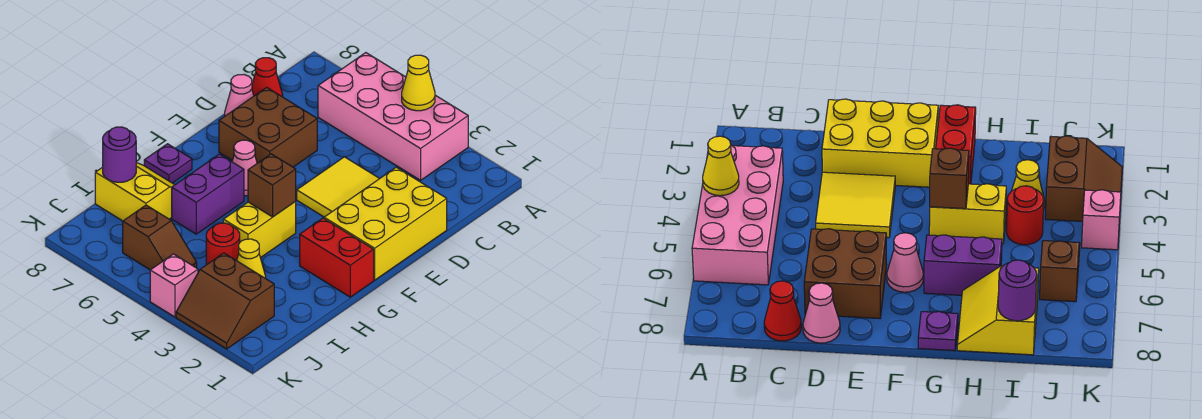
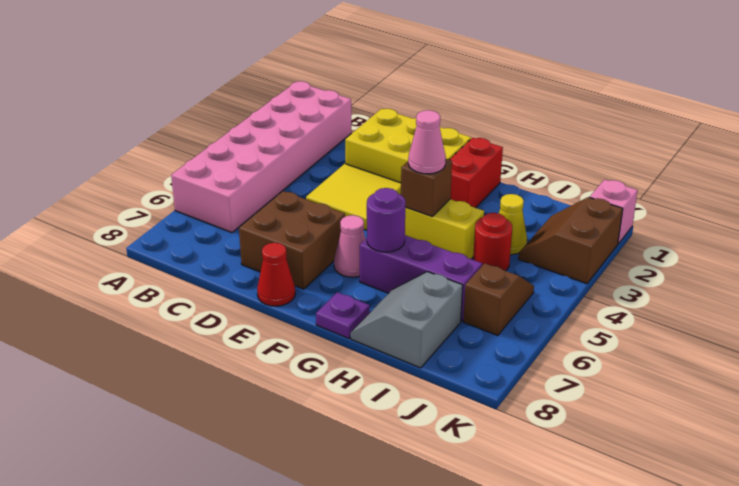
pink brick A3:B6 level 1 -> pink brick A1:B6 level 1
yellow cone A4 level 2 -> none
red cone C8 level 1 -> red cone E8 level 1
pink cone D8 level 1 -> pink cone G4 level 3
purple brick G6:H6 level 1 -> purple brick G6:I6 level 1
yellow slope H7:I8 level 1 top I -> grey slope H7:I8 level 1 top I
purple round brick I8 level 2 -> purple round brick G6 level 2
brown slope J2:K3 level 1 top J -> brown slope J2:K3 level 1 top K
pink brick K4 level 1 -> pink brick K1 level 1

